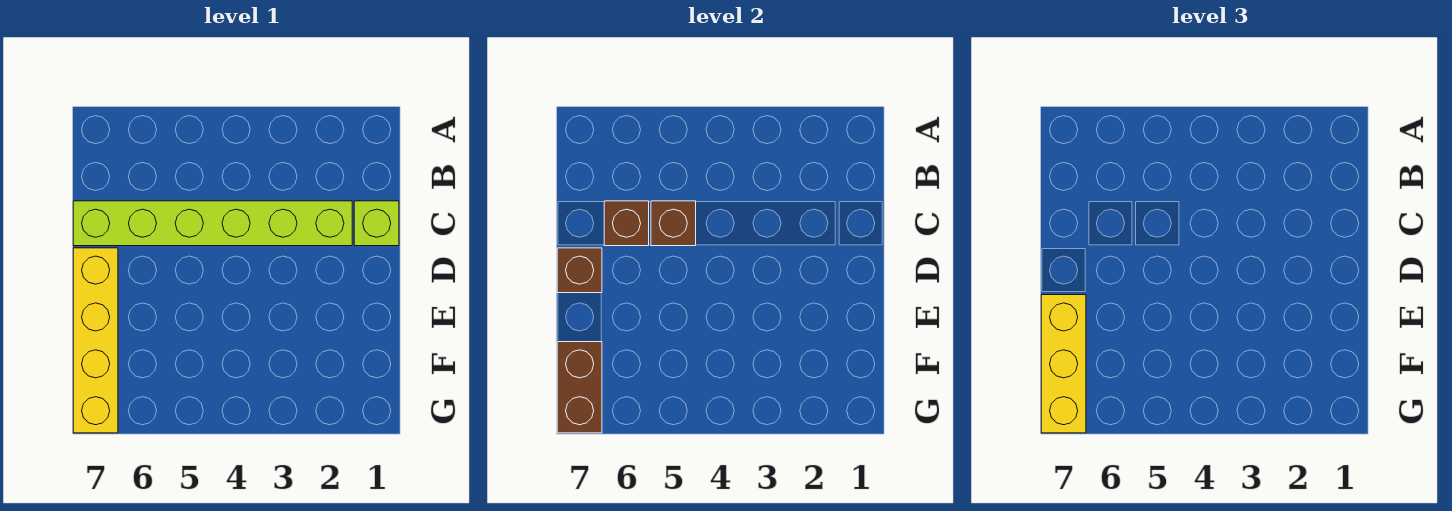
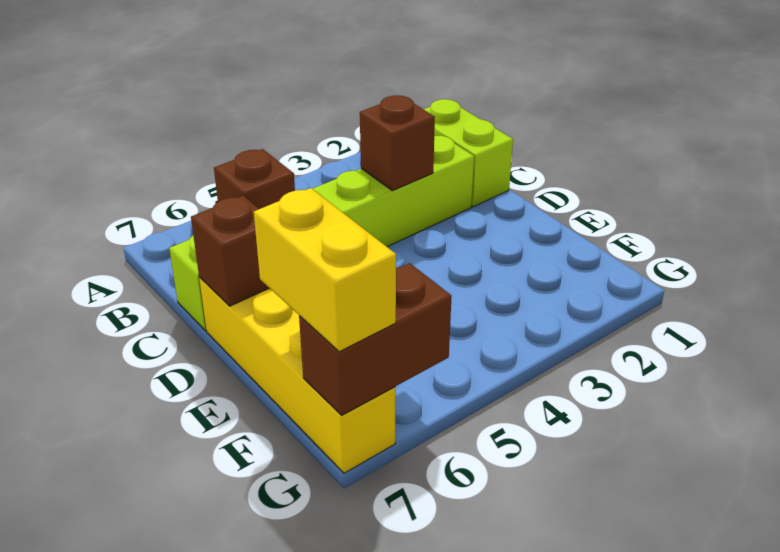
lime brick C1 level 1 -> lime brick B1:C1 level 1
brown brick C5 level 2 -> brown brick C3 level 2
yellow brick E7:G7 level 3 -> yellow brick F7:G7 level 3
brown brick F7:G7 level 2 -> brown brick G6:G7 level 2

